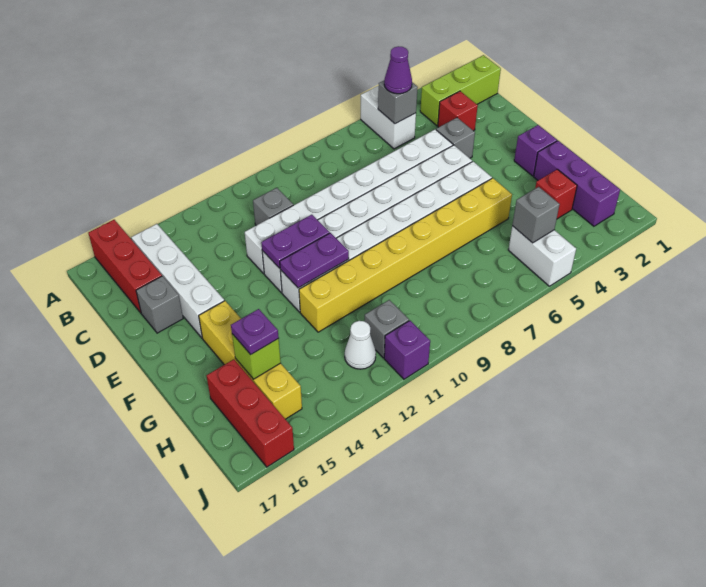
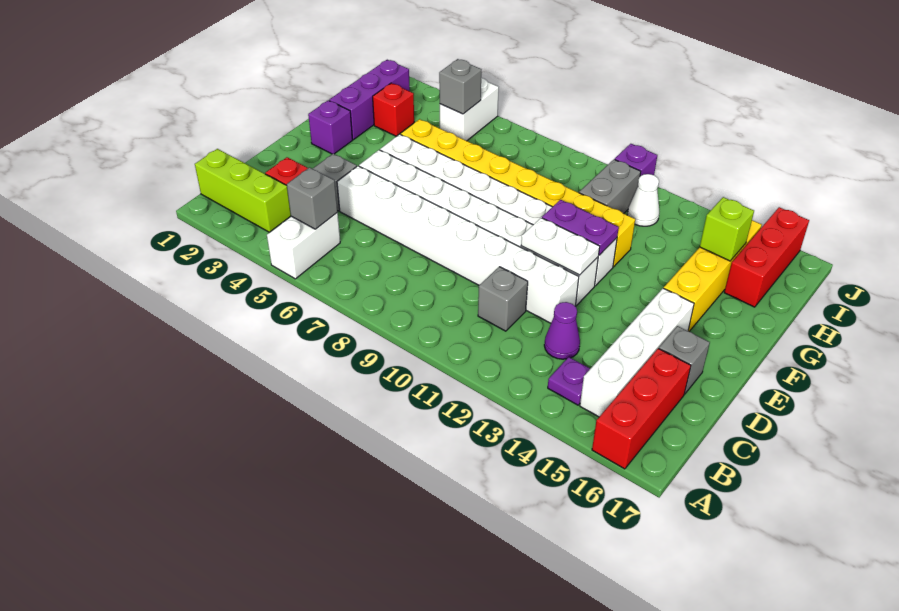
purple cone B5 level 3 -> purple cone C13 level 1
purple plate E11:E12 level 2 -> white plate E11:E12 level 2
purple plate H15 level 3 -> purple plate B14 level 1
grey brick I11 level 1 -> grey brick H11:I11 level 1

